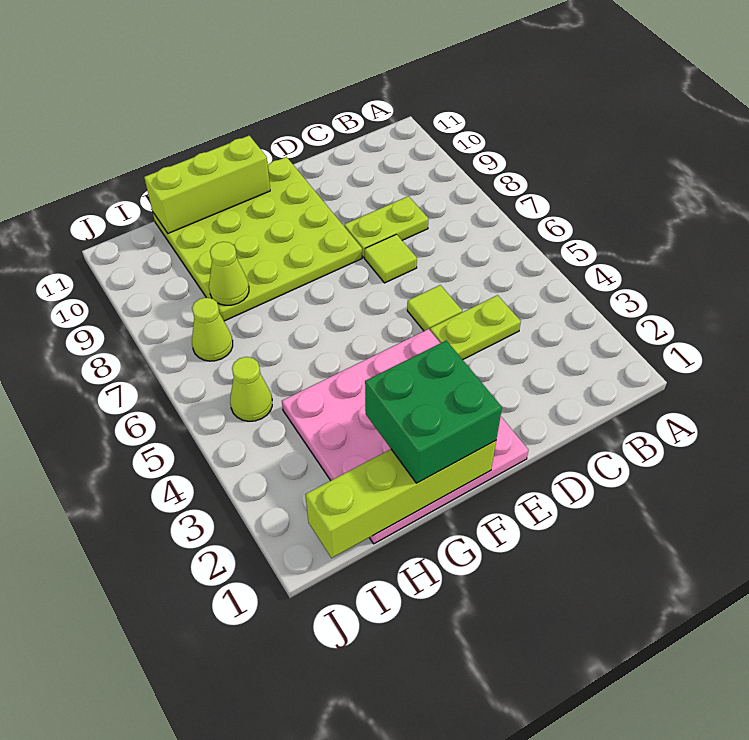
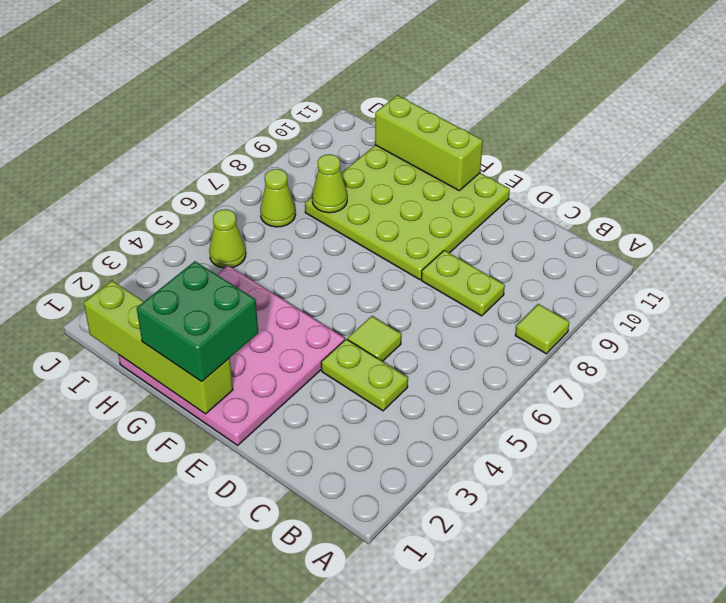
lime tile D7 level 1 -> lime tile A8 level 1

